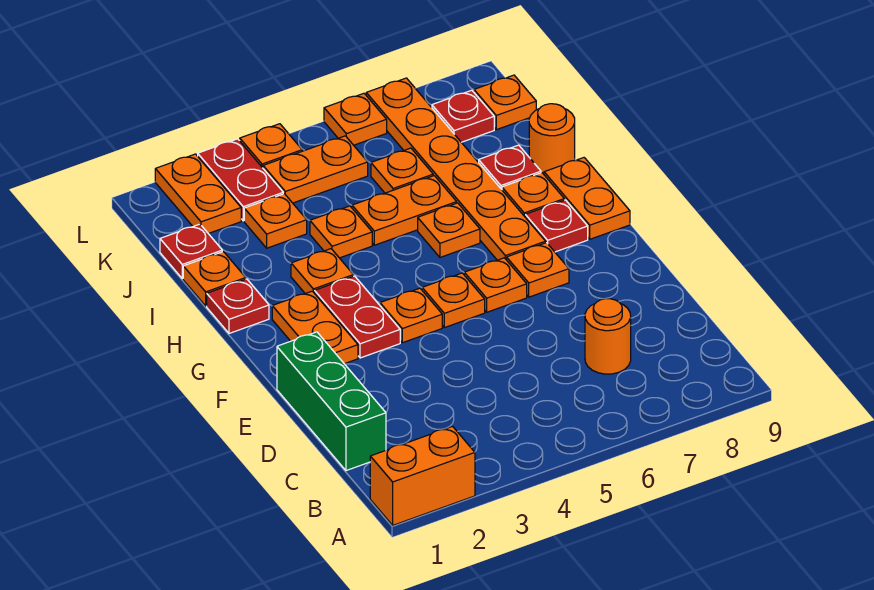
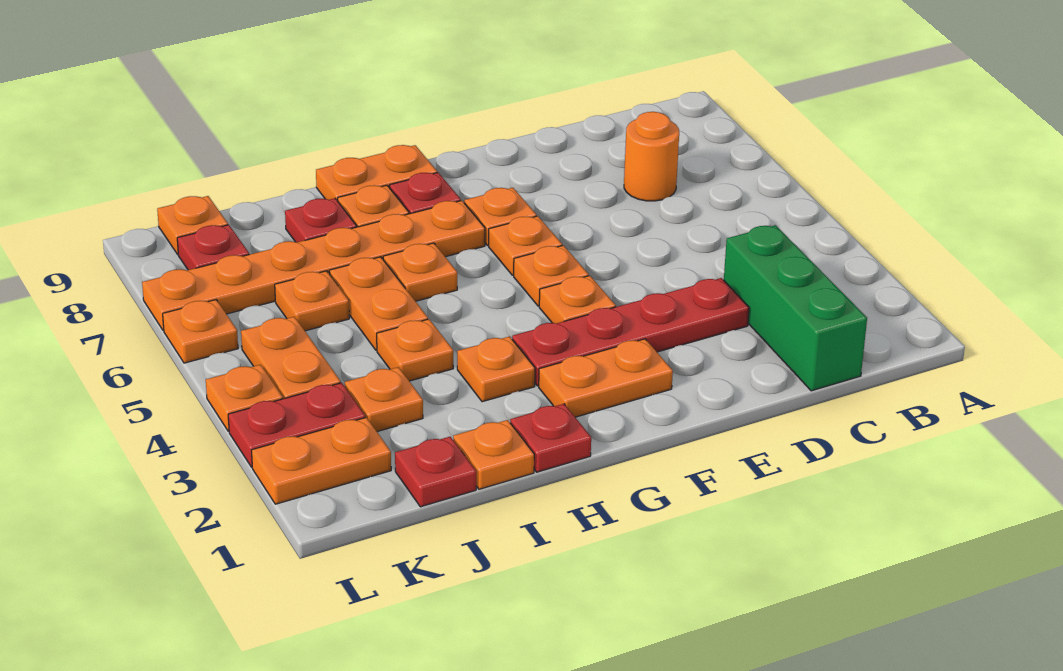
orange brick A1:A2 level 1 -> none
green brick C1:E1 level 1 -> green brick C1:C3 level 1
red plate F3:G3 level 1 -> red plate D3:G3 level 1
orange round brick I9 level 1 -> none

